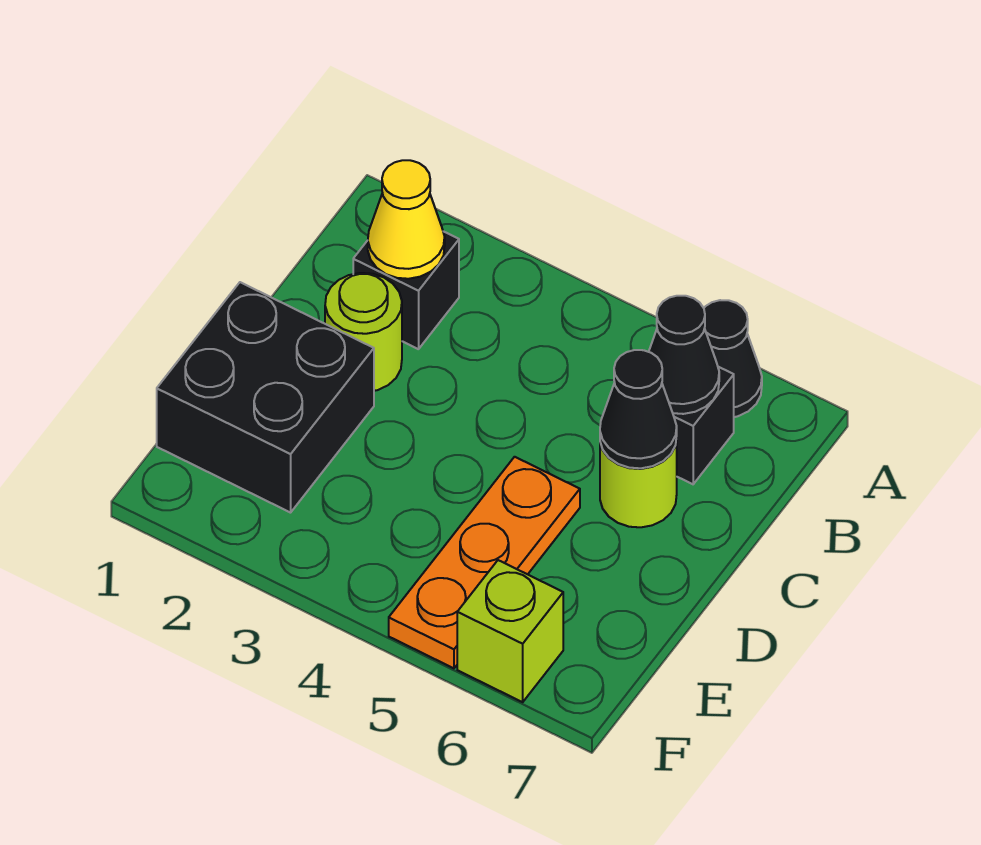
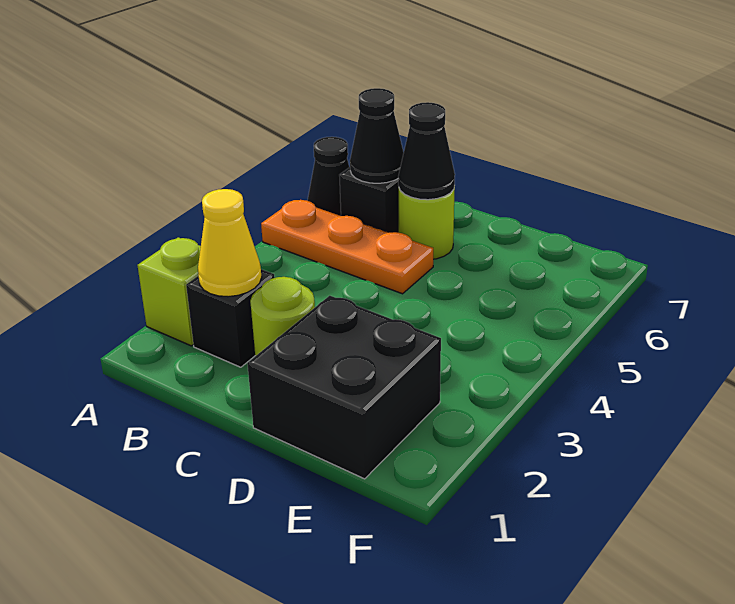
orange plate D5:F5 level 1 -> orange plate A5:C5 level 1
lime brick F6 level 1 -> lime brick A2 level 1

